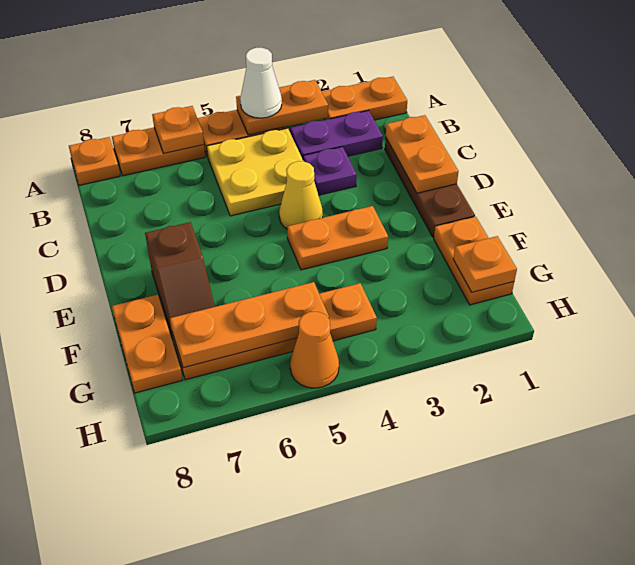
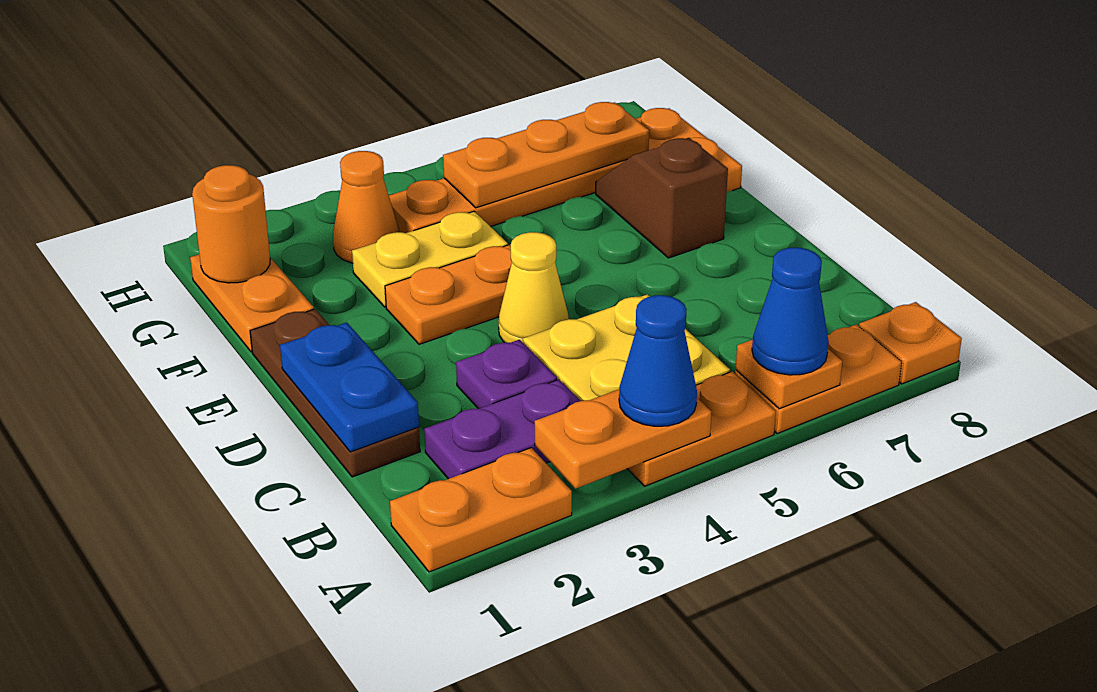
white cone A4 level 3 -> blue cone A4 level 3
none -> blue cone A6 level 3
orange plate C1:D1 level 2 -> blue plate C1:D1 level 2
none -> yellow plate F3:F4 level 1
orange plate G1 level 2 -> orange round brick G1 level 2
orange cone H5 level 1 -> orange cone G3 level 1

